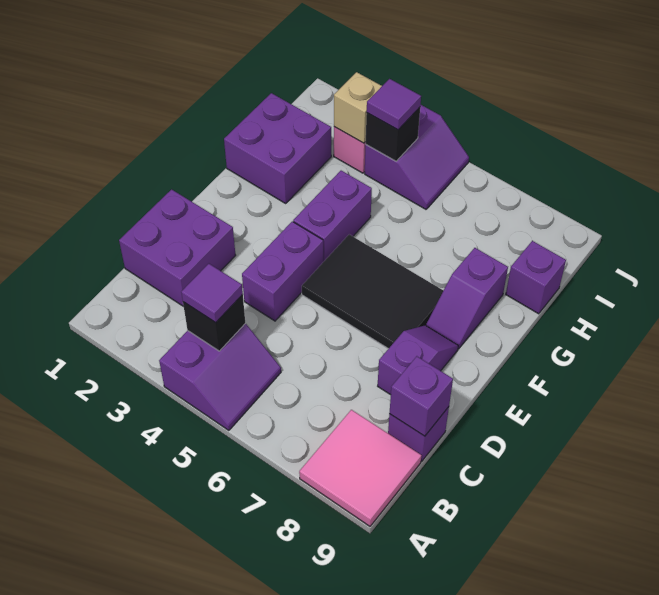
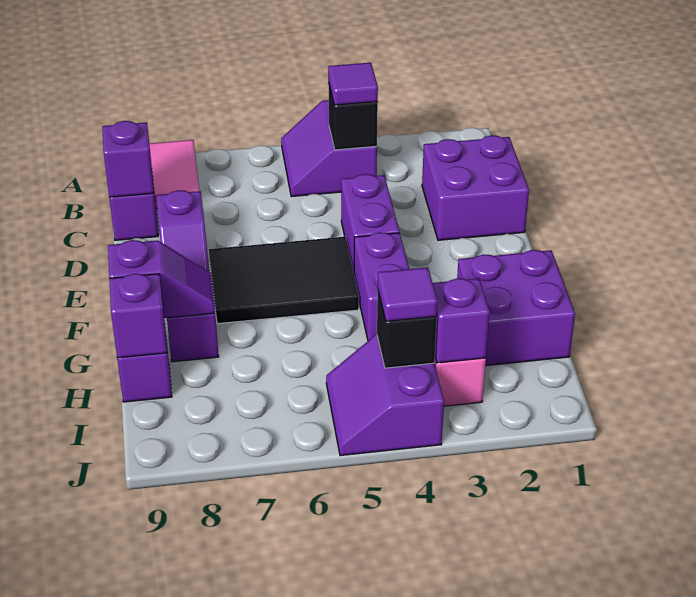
none -> purple slope G8:G9 level 2 top 9
none -> purple brick H9 level 2
tan brick I3 level 2 -> purple brick I3 level 2

